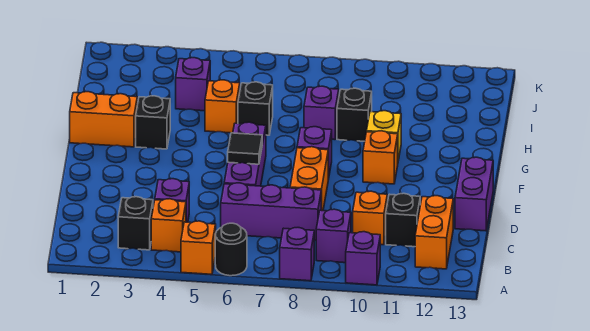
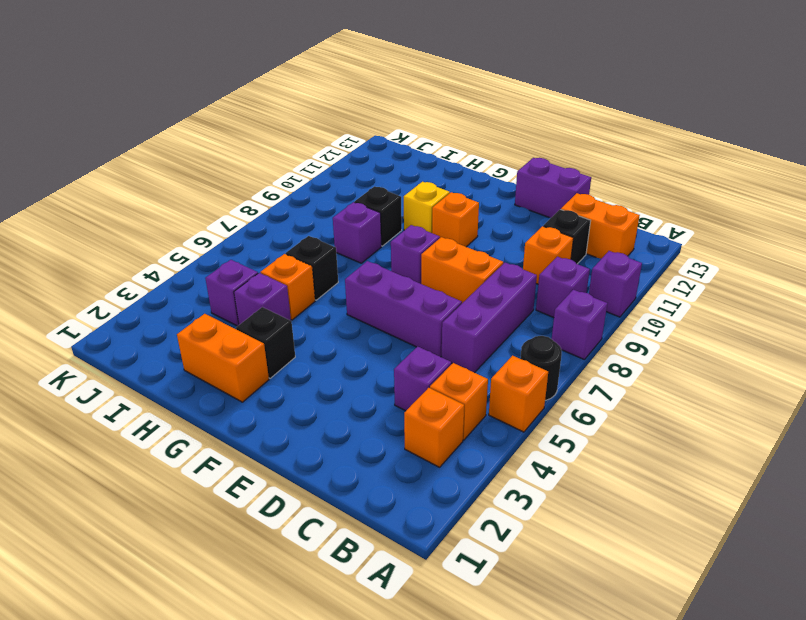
black brick B3 level 1 -> orange brick B3 level 1
black tile E6 level 2 -> none
orange brick G1:G2 level 1 -> orange brick G2:H2 level 1
none -> purple brick H4 level 1

